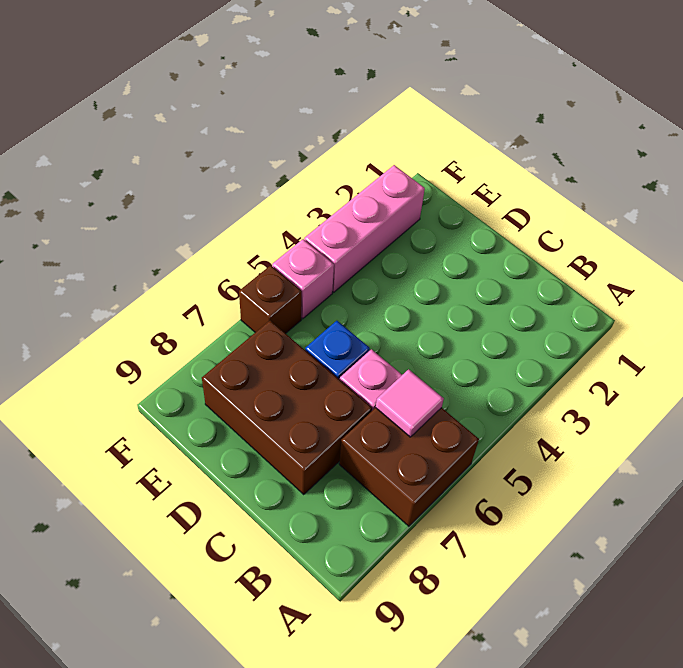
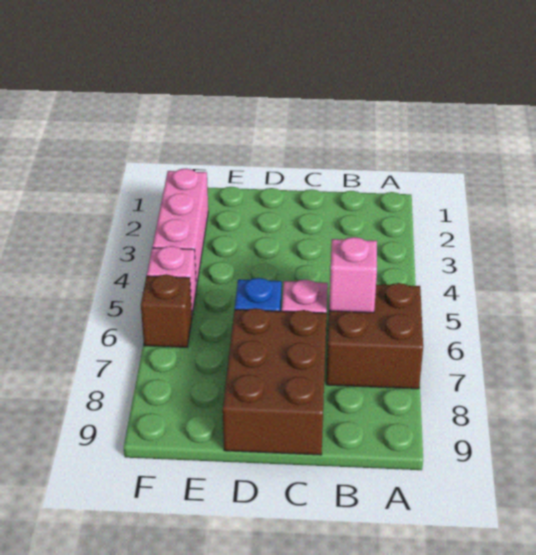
pink tile B6 level 2 -> pink brick B6 level 2
brown brick C7:E8 level 1 -> brown brick C7:D9 level 1

